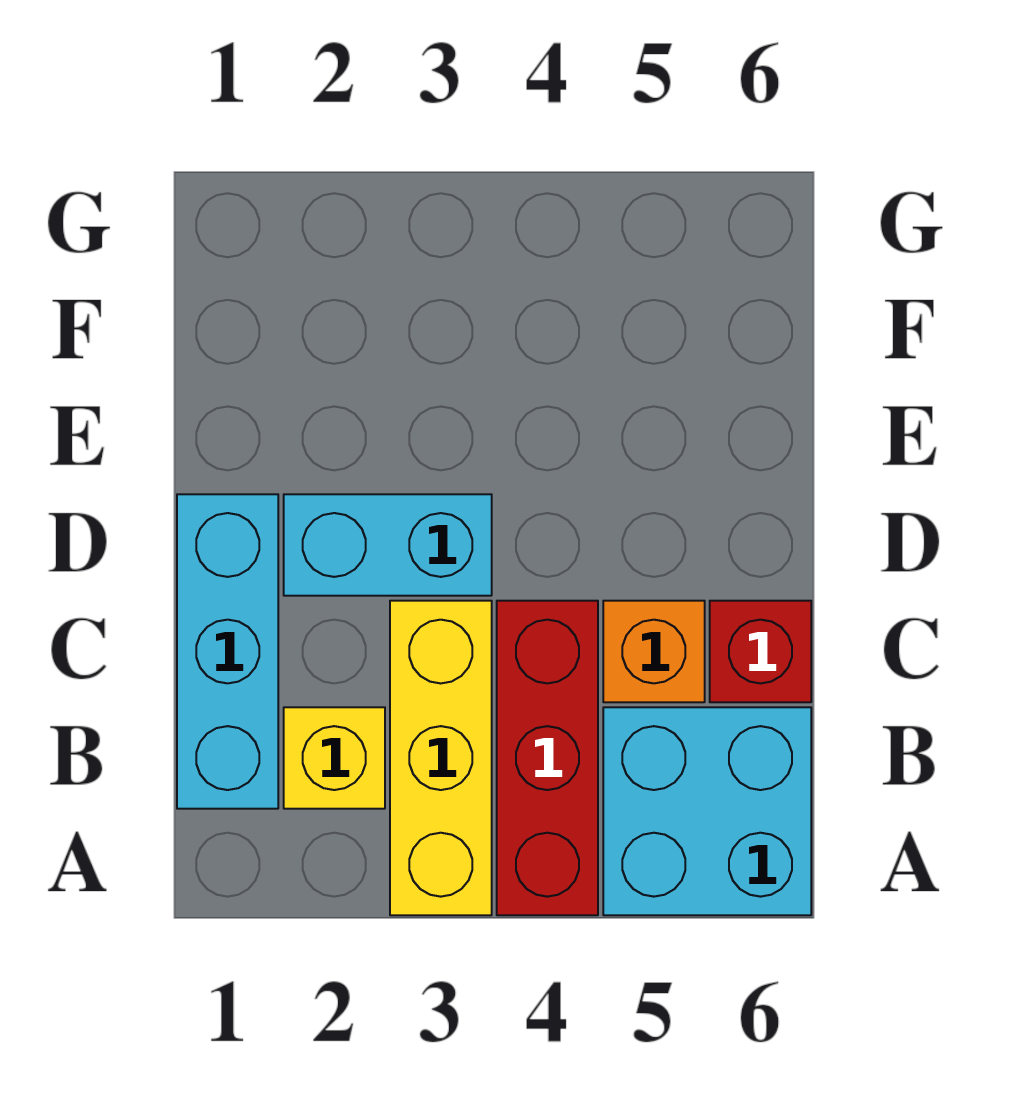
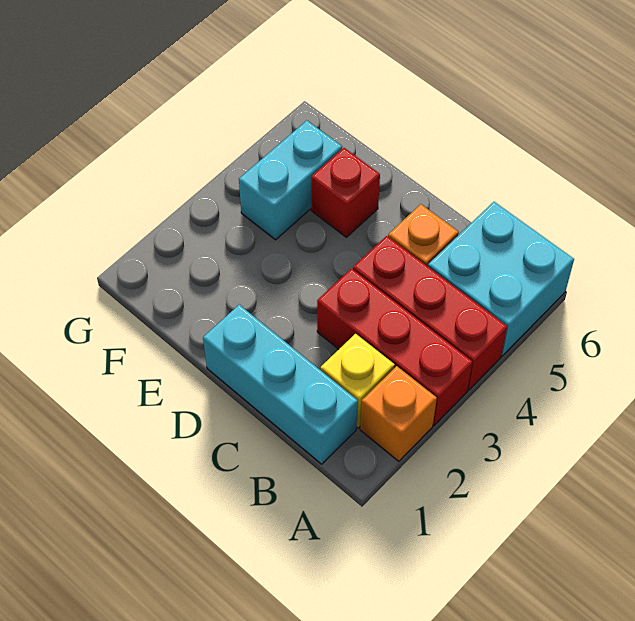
none -> orange brick A2 level 1
yellow brick A3:C3 level 1 -> red brick A3:C3 level 1
red brick C6 level 1 -> red brick E5 level 1
cyan brick D2:D3 level 1 -> cyan brick F4:F5 level 1

